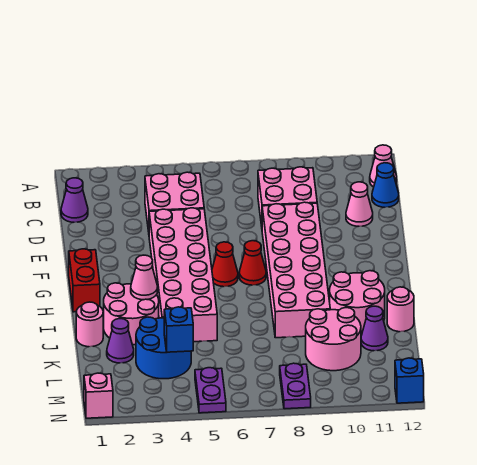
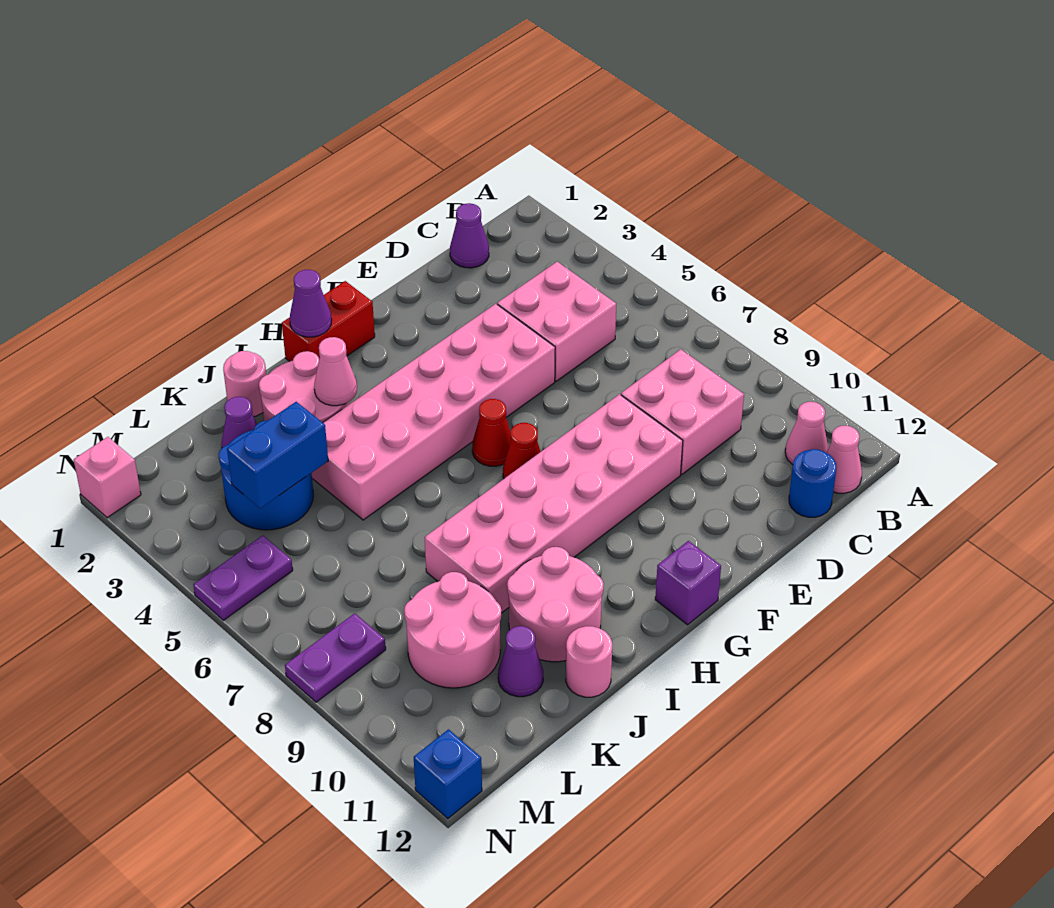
blue cone C12 level 1 -> blue round brick C12 level 1
pink cone D11 level 1 -> pink cone B11 level 1
none -> purple brick G12 level 1
none -> purple cone H1 level 2
blue brick L4 level 2 -> blue brick K4:L4 level 2

